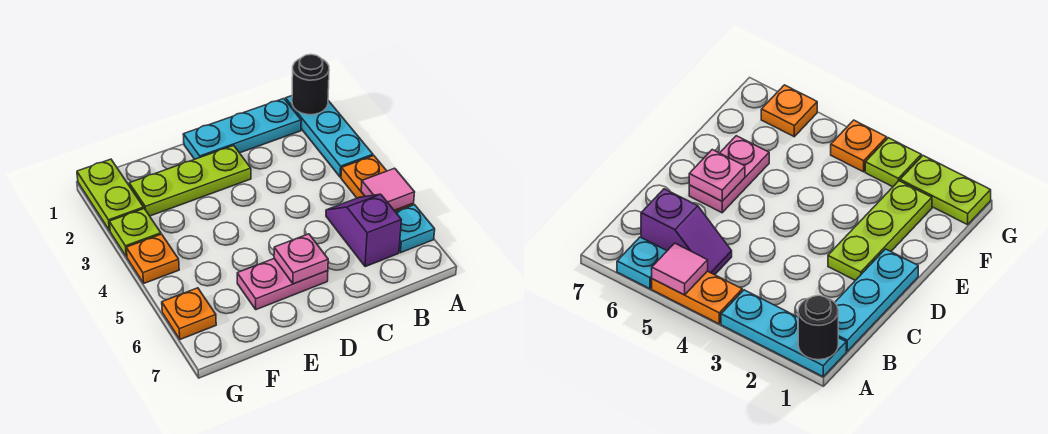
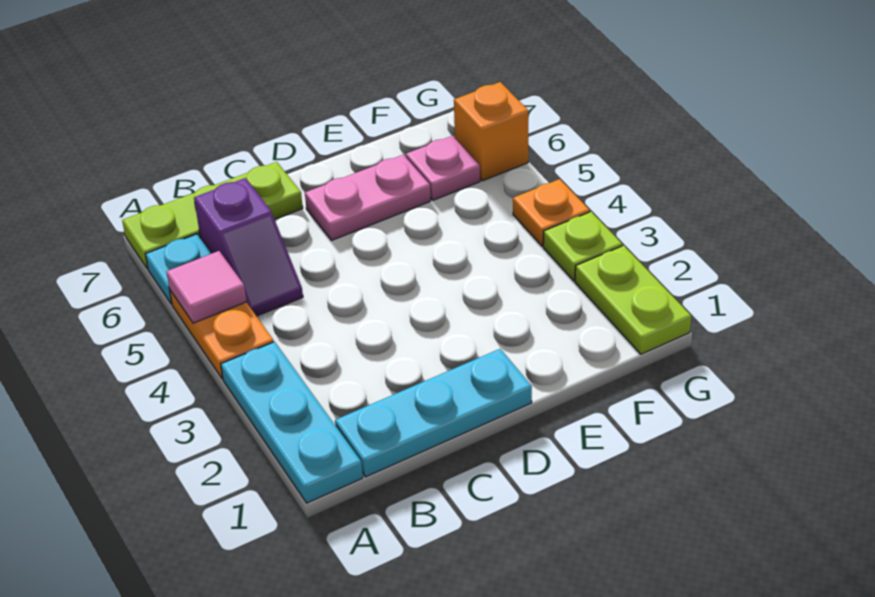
black round brick A1 level 2 -> none
lime plate D2:F2 level 1 -> lime plate A7:C7 level 1
pink plate D6 level 2 -> pink plate F6 level 1
orange plate G6 level 1 -> orange brick G6 level 1

